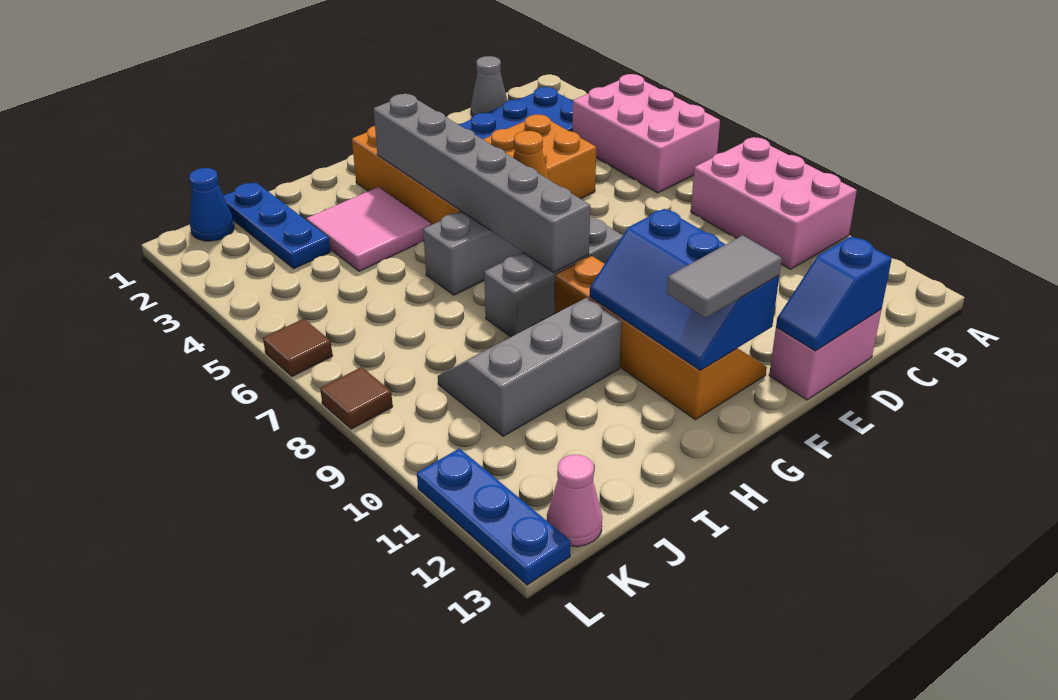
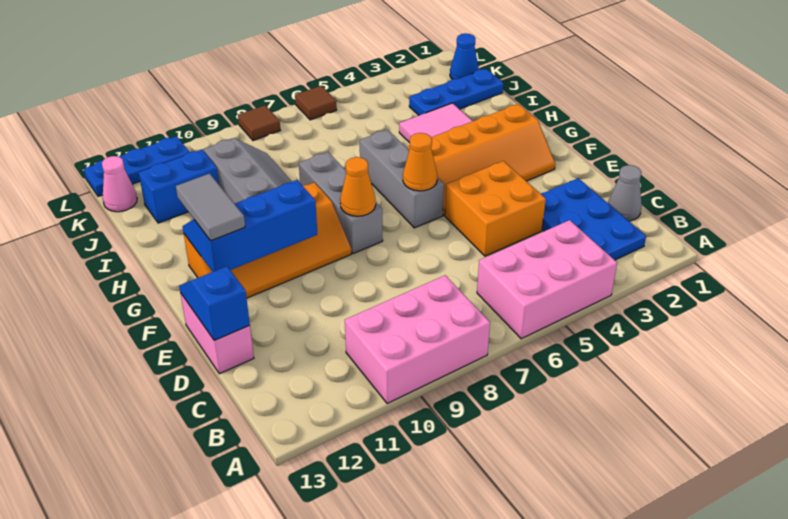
none -> orange cone F8 level 2
grey brick G3:G8 level 2 -> none
none -> blue brick J11:J12 level 1

